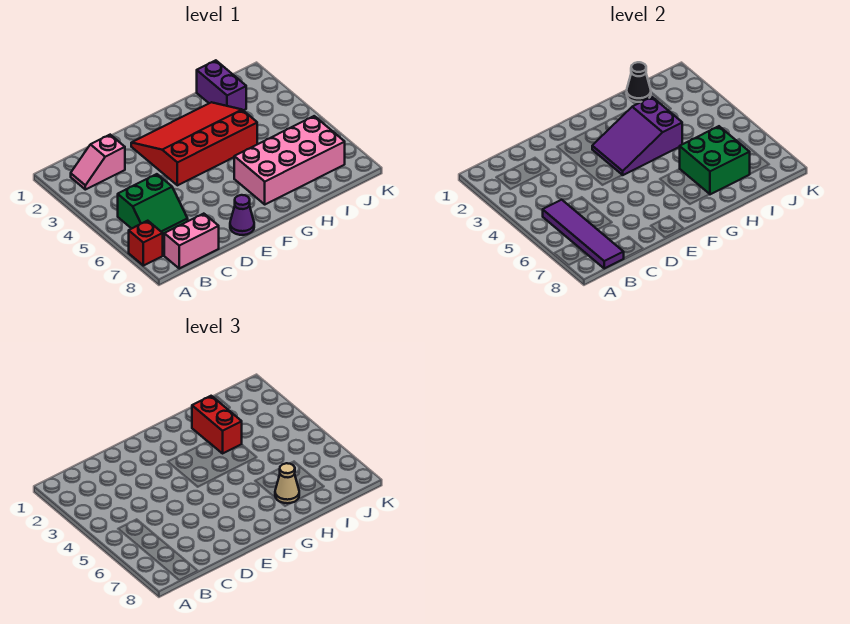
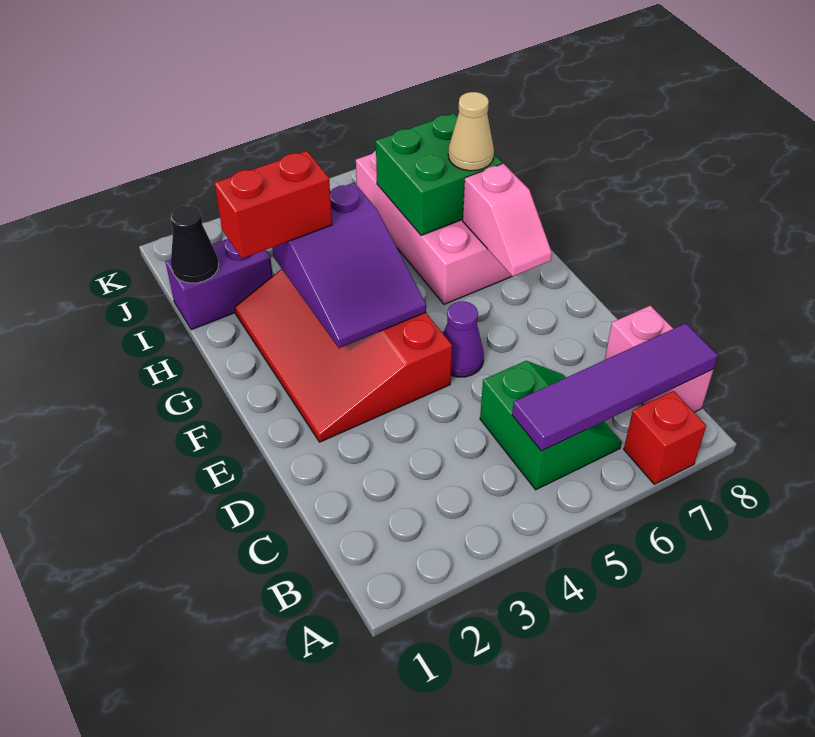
pink slope B2:C2 level 1 top C -> pink slope F7:G7 level 2 top G
purple cone E8 level 1 -> purple cone E5 level 1

